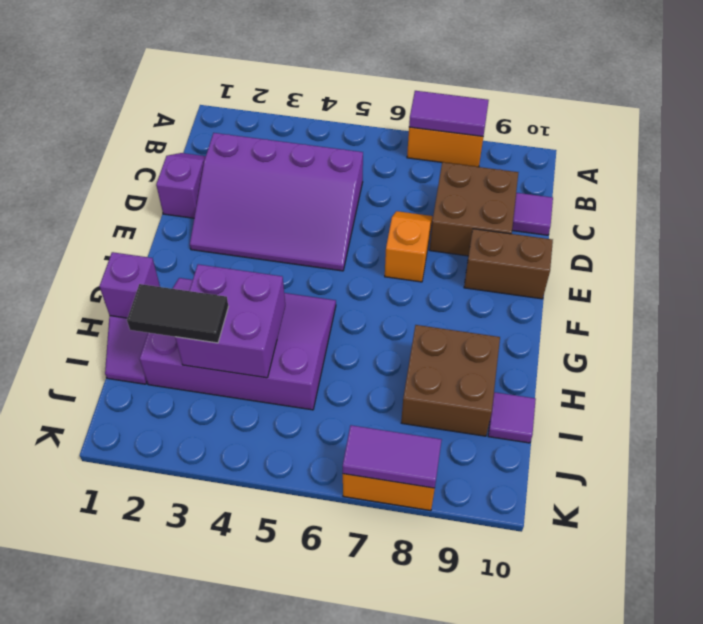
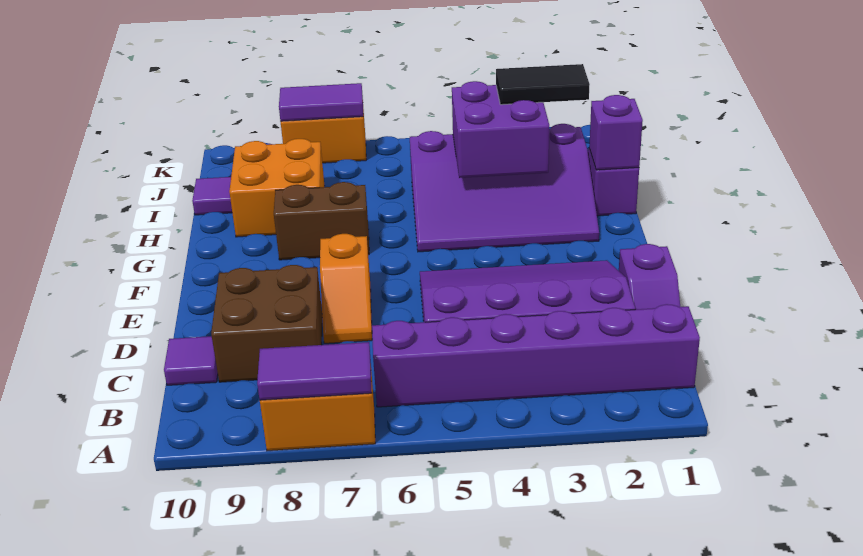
none -> purple brick B1:B6 level 1
brown brick E9:E10 level 1 -> brown brick G7:G8 level 1
brown brick H8:I9 level 1 -> orange brick H8:I9 level 1

